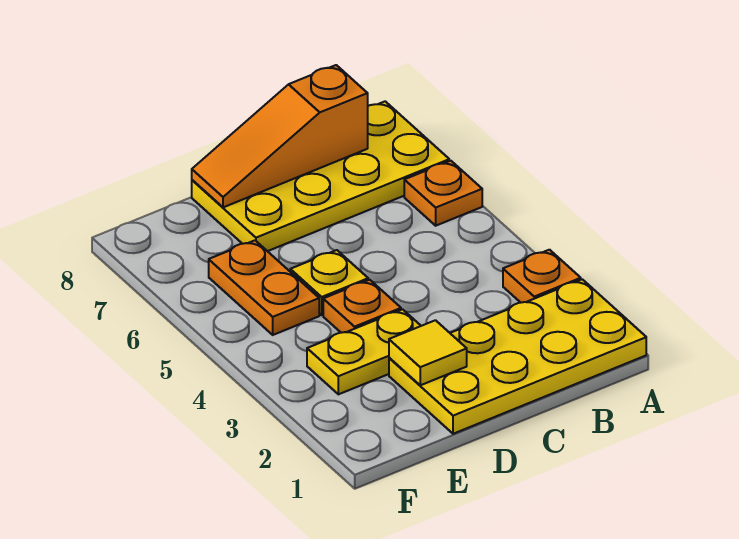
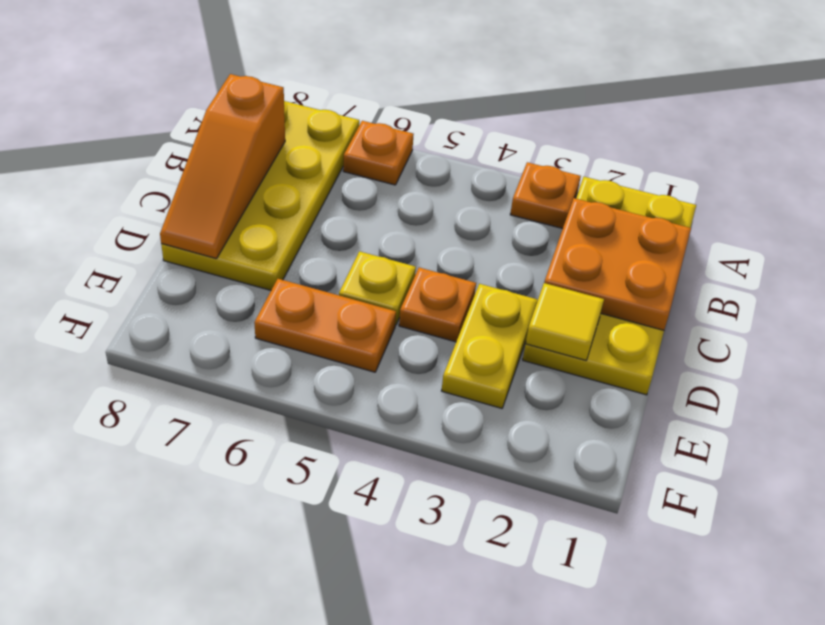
none -> orange plate B1:C2 level 2

